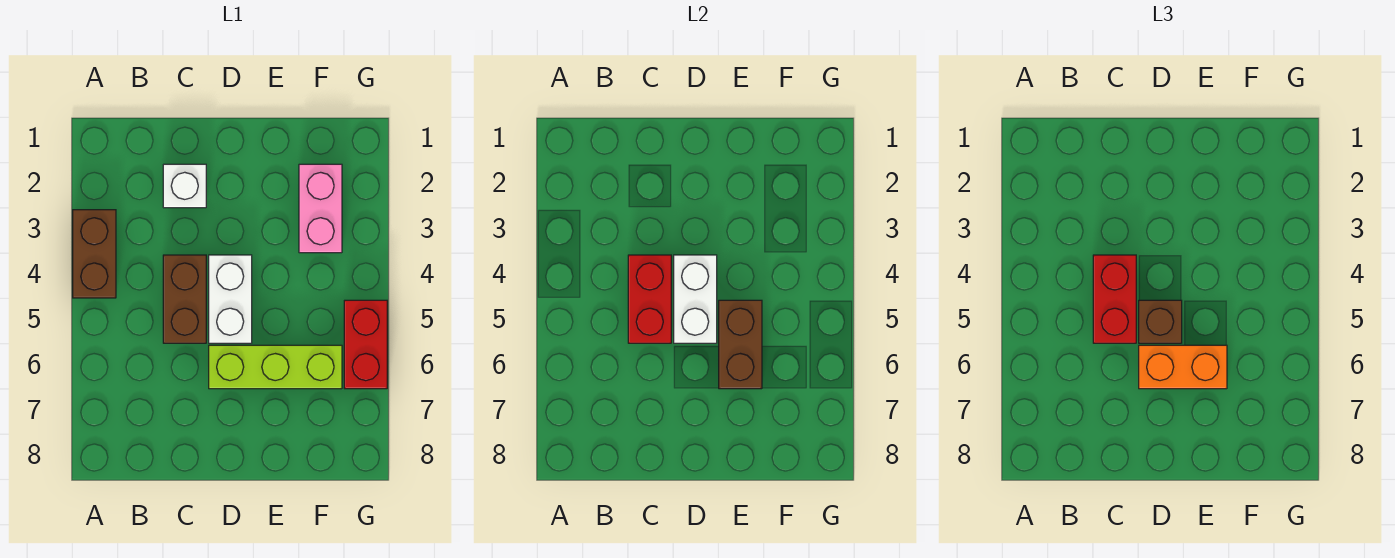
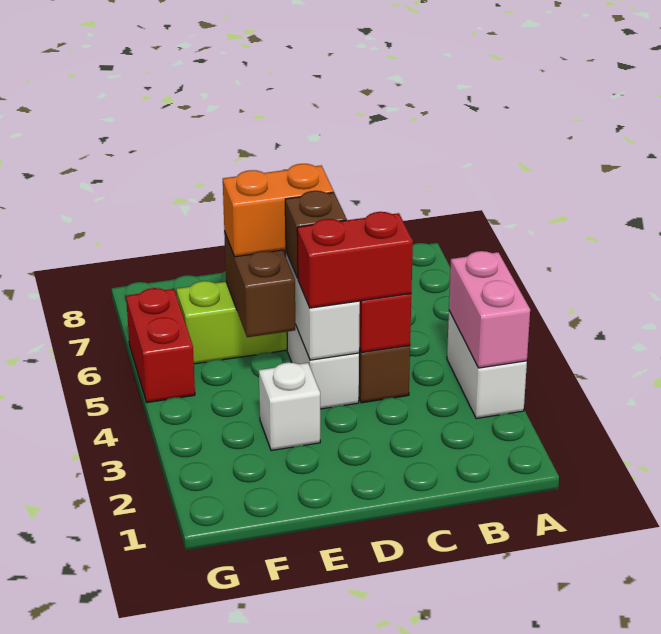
brown brick A3:A4 level 1 -> white brick A3:A4 level 1
white brick C2 level 1 -> white brick E3 level 1
red brick C4:C5 level 3 -> red brick C4:D4 level 3
pink brick F2:F3 level 1 -> pink brick A3:A4 level 2

